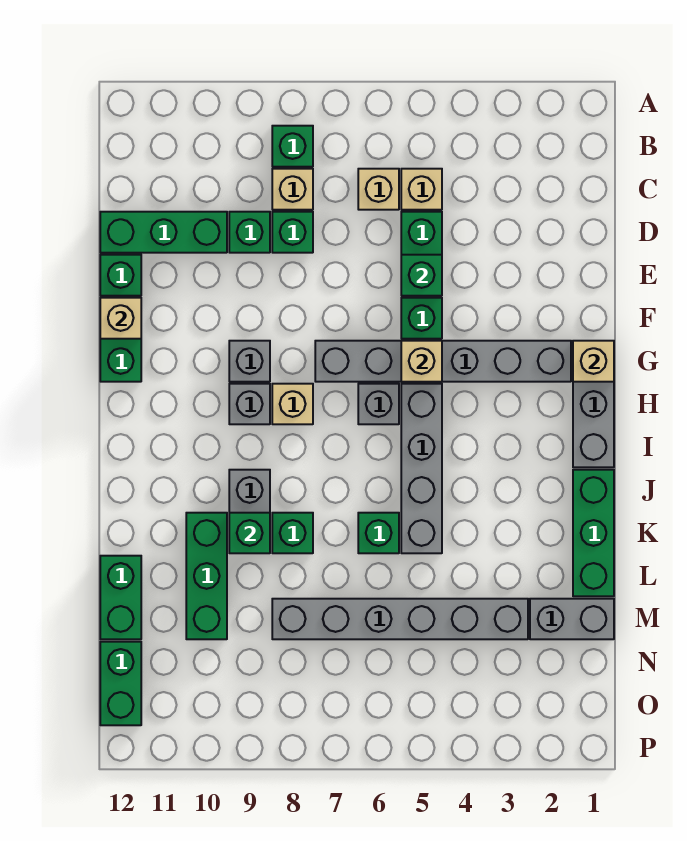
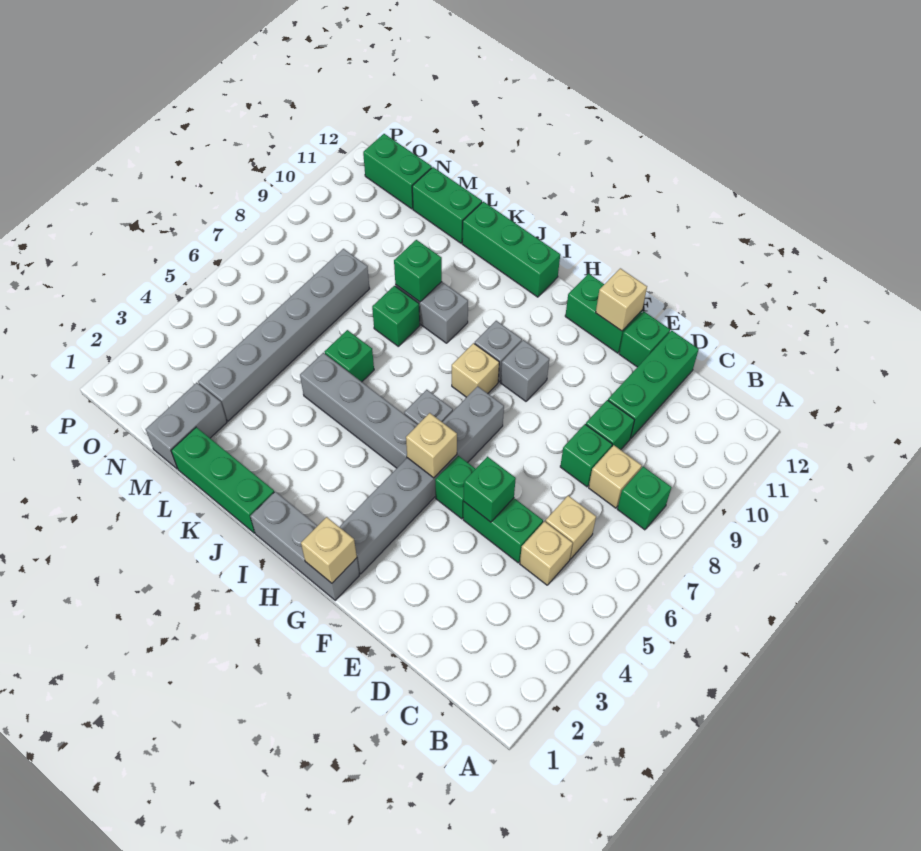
green brick K10:M10 level 1 -> green brick I12:K12 level 1

